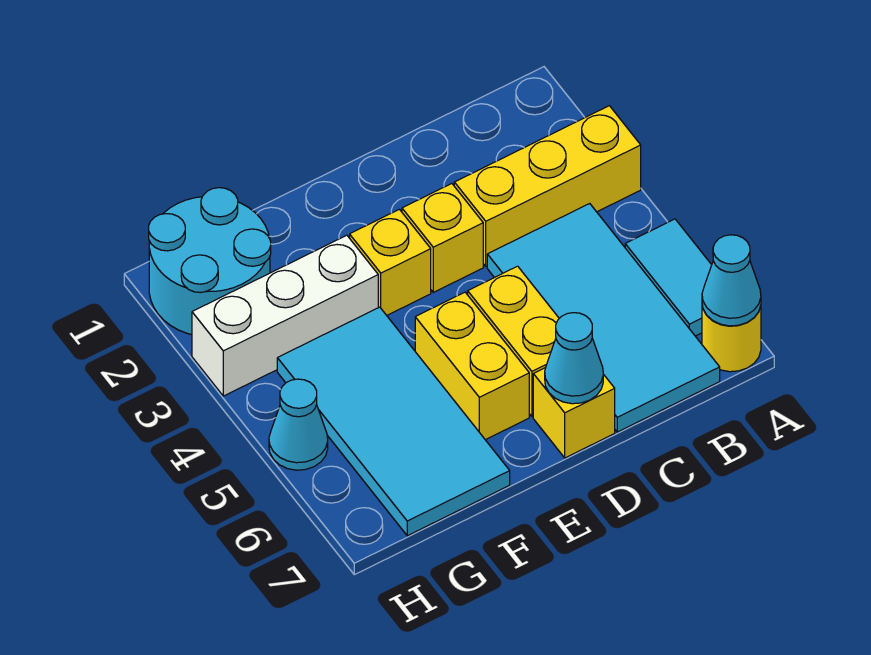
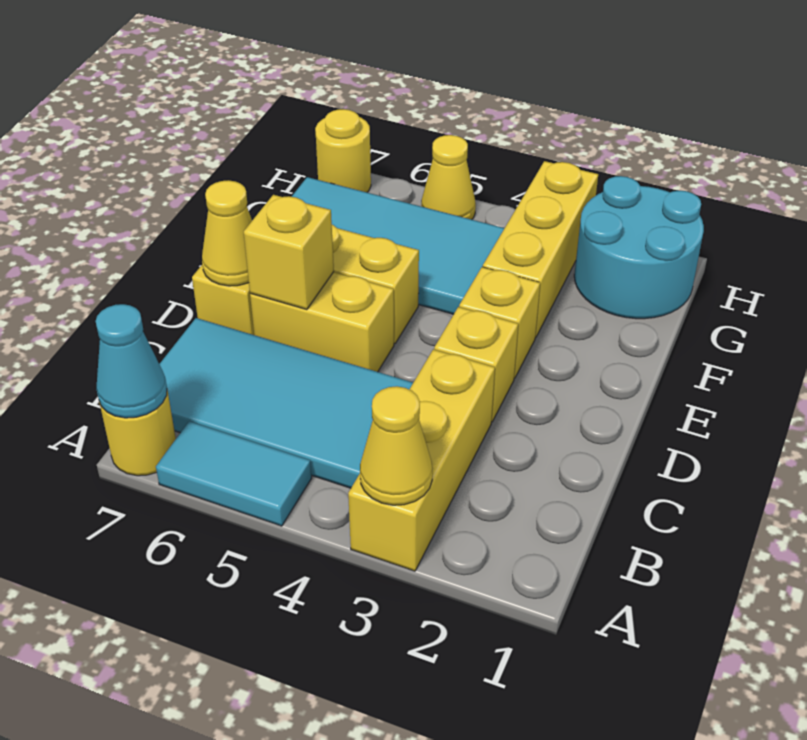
none -> yellow cone A3 level 2
none -> yellow brick D6 level 2
cyan cone D7 level 2 -> yellow cone D7 level 2
white brick F3:H3 level 1 -> yellow brick F3:H3 level 1
cyan cone H5 level 1 -> yellow cone H5 level 1
none -> yellow round brick H7 level 1

